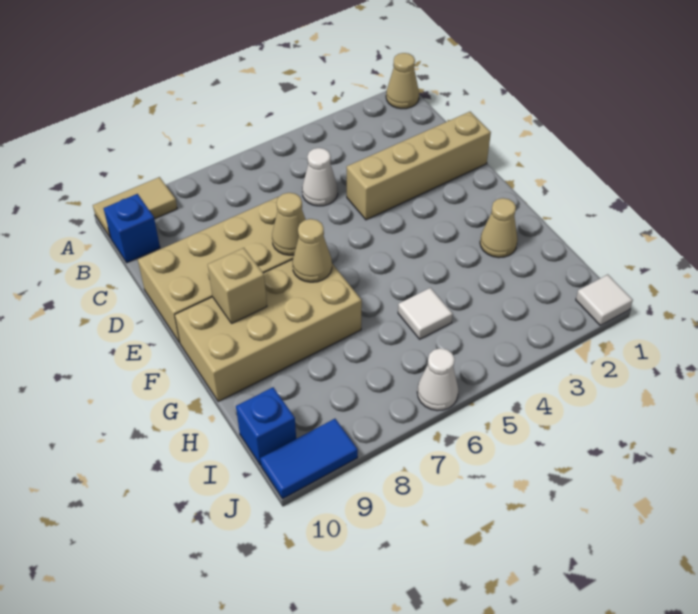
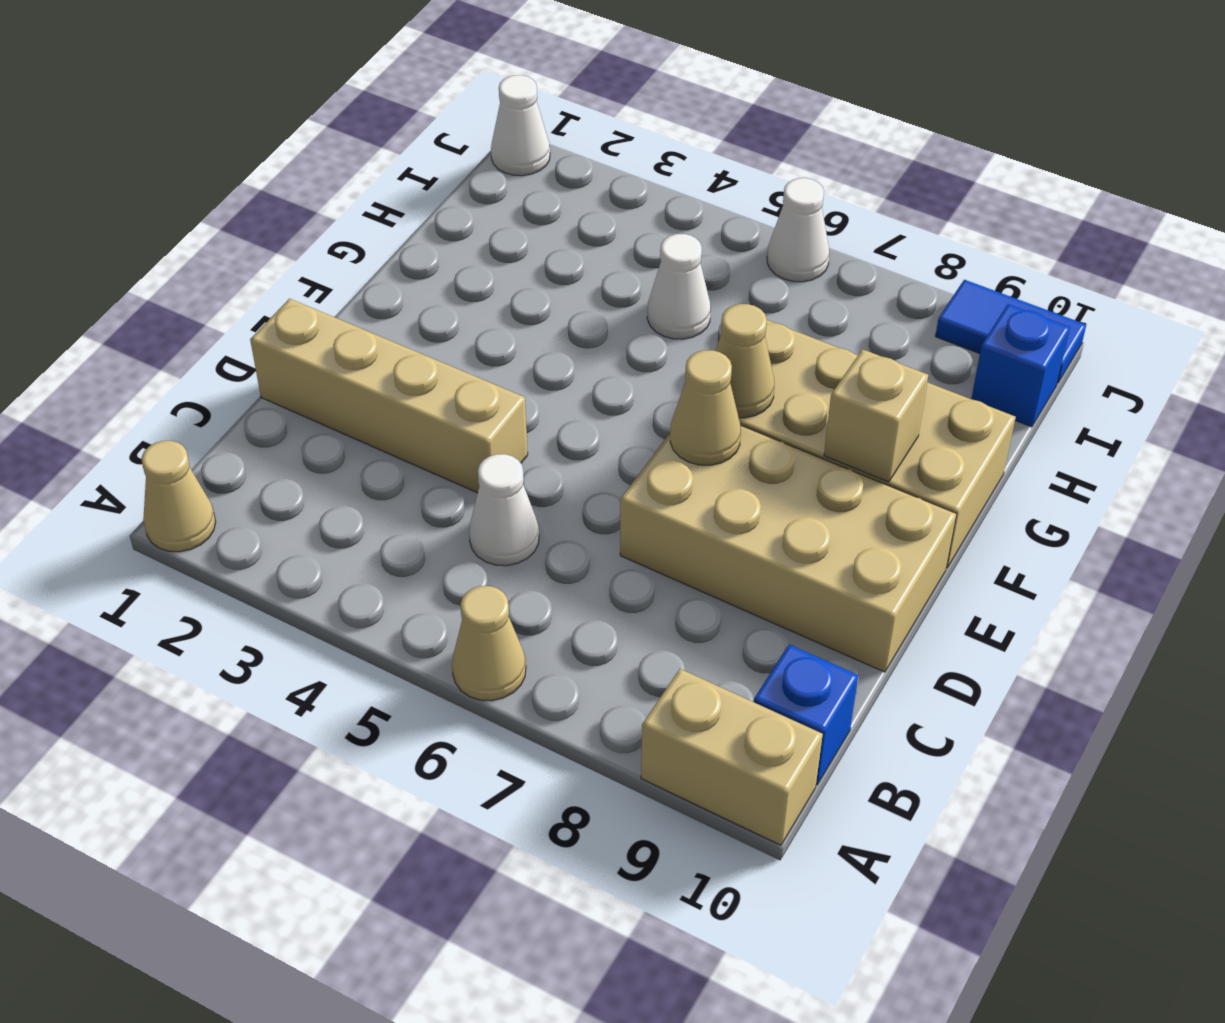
tan tile A9:A10 level 1 -> tan brick A9:A10 level 1
tan cone G2 level 1 -> tan cone A6 level 1
white tile H5 level 1 -> white cone H5 level 1
white tile J1 level 1 -> white cone J1 level 1

